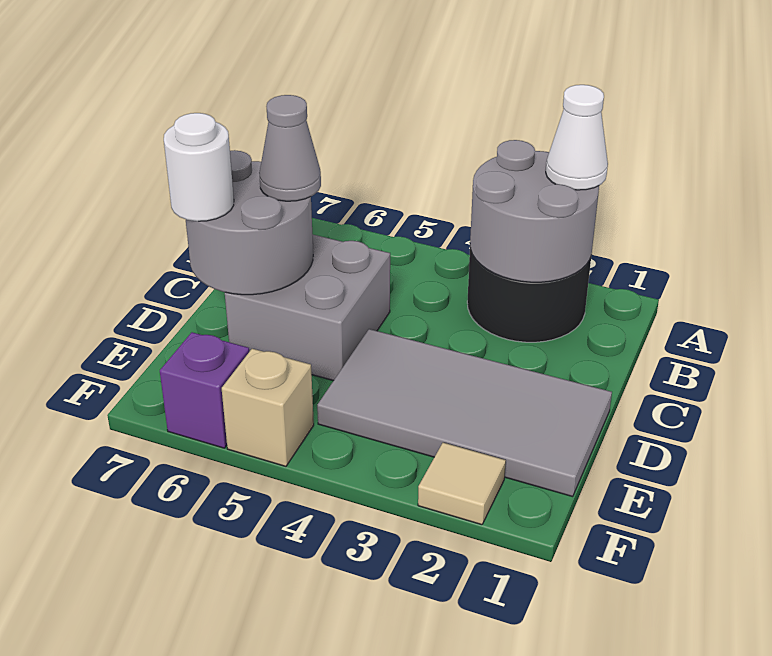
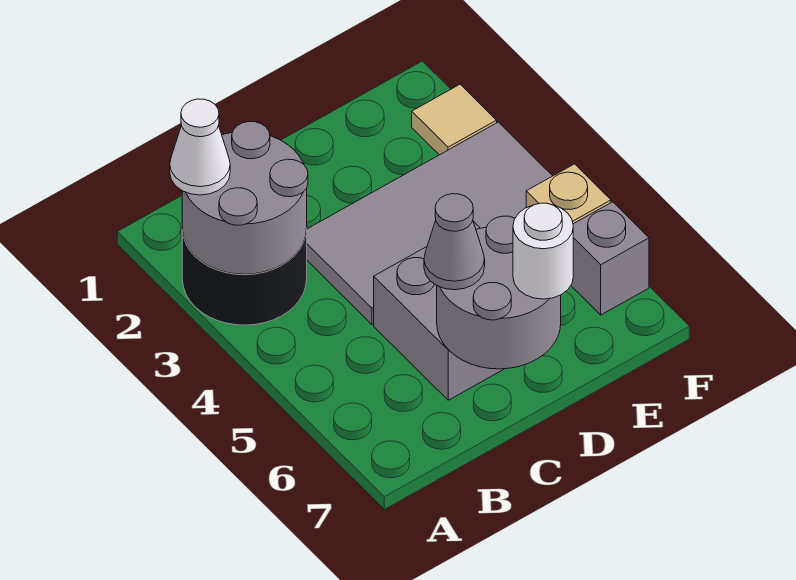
grey tile D1:E4 level 1 -> grey tile C3:F4 level 1
purple brick F6 level 1 -> grey brick F6 level 1

